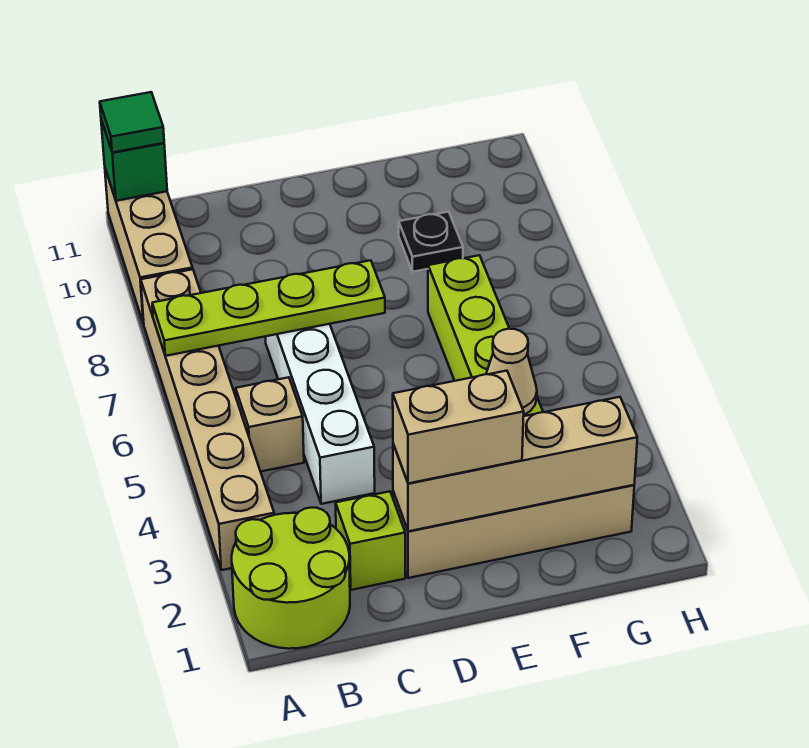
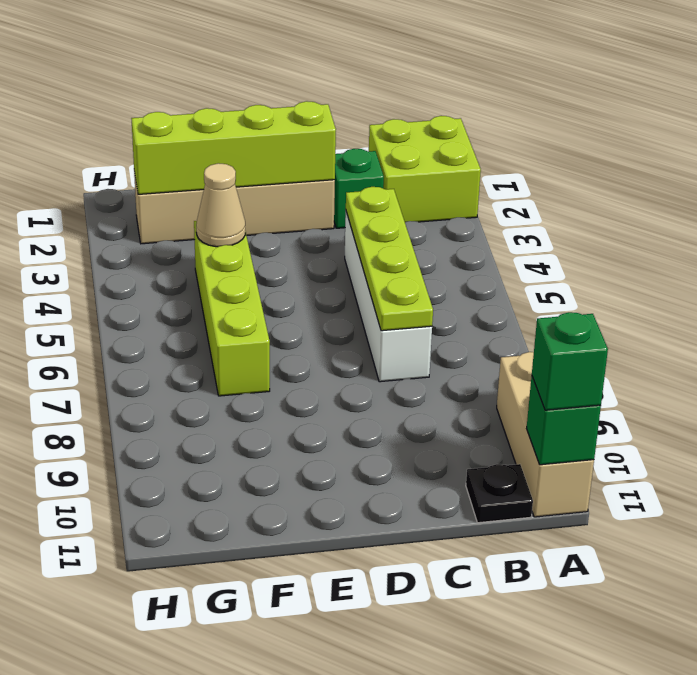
lime round brick A1:B2 level 1 -> lime brick A1:B2 level 1
tan brick A3:A8 level 1 -> none
lime plate A7:D7 level 2 -> lime plate C4:C7 level 2
green tile A11 level 3 -> green brick A11 level 3
tan brick B5 level 1 -> none
lime brick C2 level 1 -> green brick C2 level 1
tan brick D2:G2 level 2 -> lime brick D2:G2 level 2
tan brick D2:E2 level 3 -> none
black plate F9 level 1 -> black plate B11 level 1

